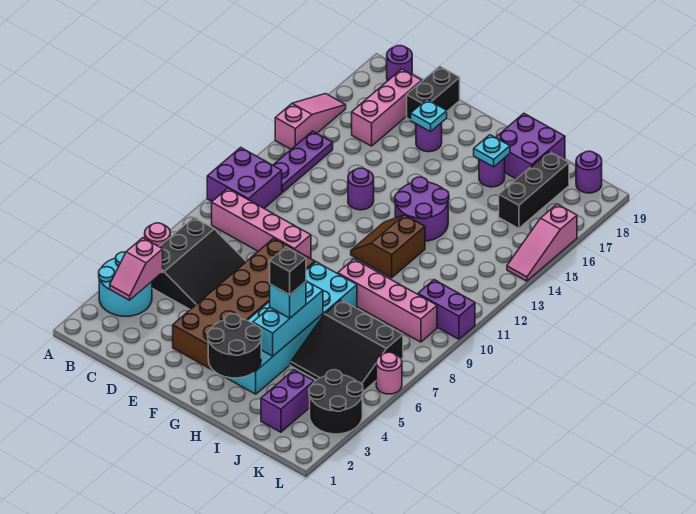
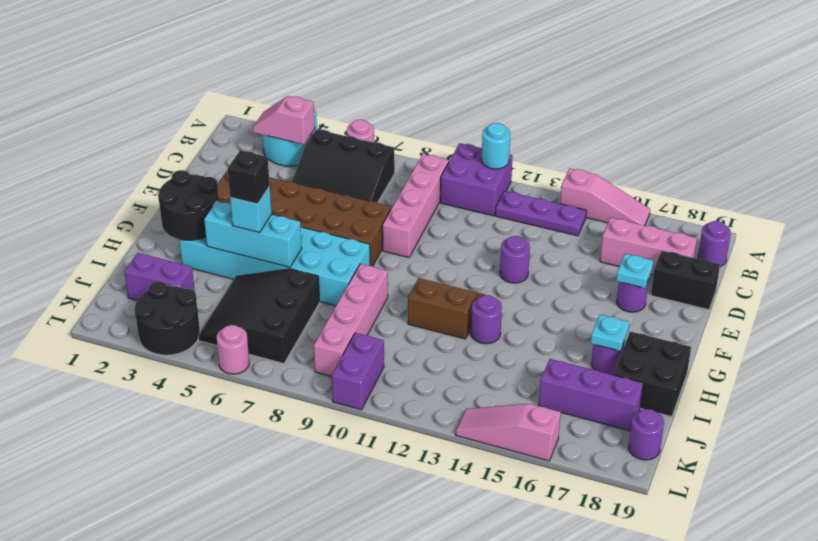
none -> cyan round brick A11 level 2
purple round brick G13:H14 level 1 -> purple round brick H13 level 1
purple brick H18:I19 level 1 -> black brick H18:I19 level 1
black brick J16:J18 level 1 -> purple brick J16:J18 level 1

